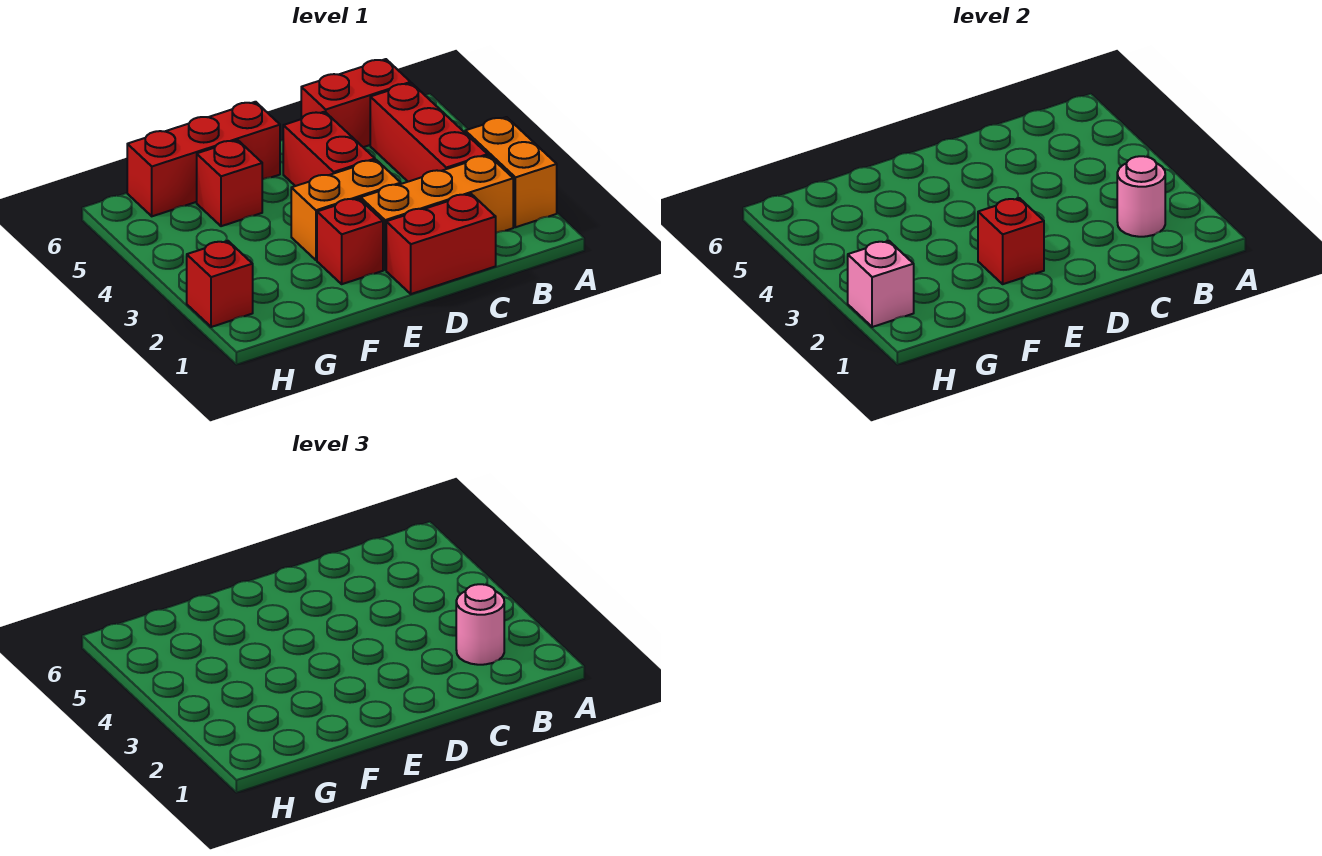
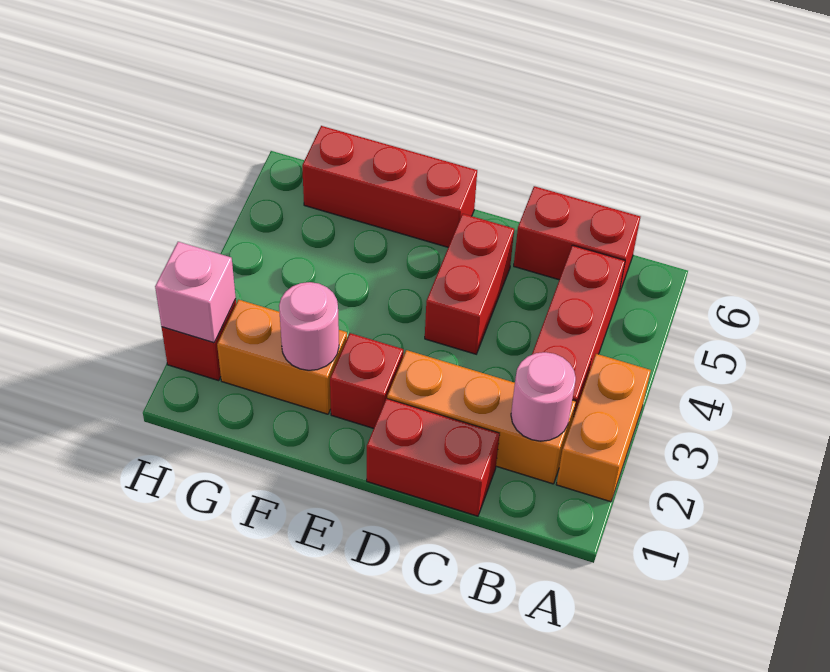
pink round brick B2 level 3 -> pink round brick F2 level 2
orange brick D3:E3 level 1 -> orange brick F2:G2 level 1
red brick E2 level 2 -> none
red brick F5 level 1 -> none

